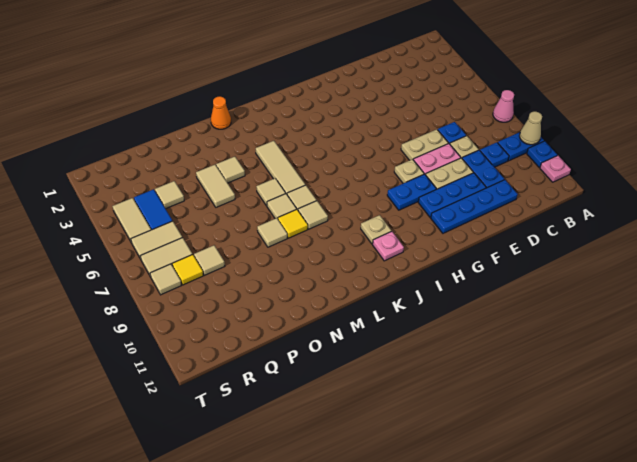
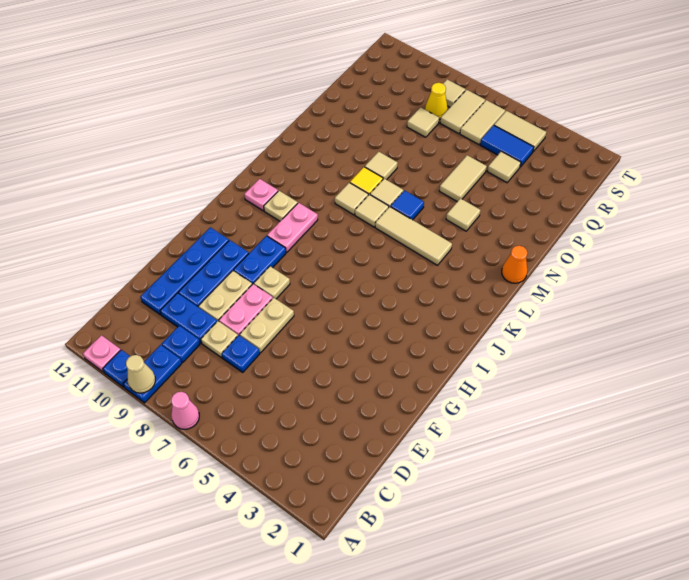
none -> pink plate I9:J9 level 1
tan tile M6 level 1 -> blue tile M6 level 1
tan tile O4:O5 level 1 -> tan tile O5:P5 level 1
yellow tile R8 level 1 -> yellow cone R8 level 1

